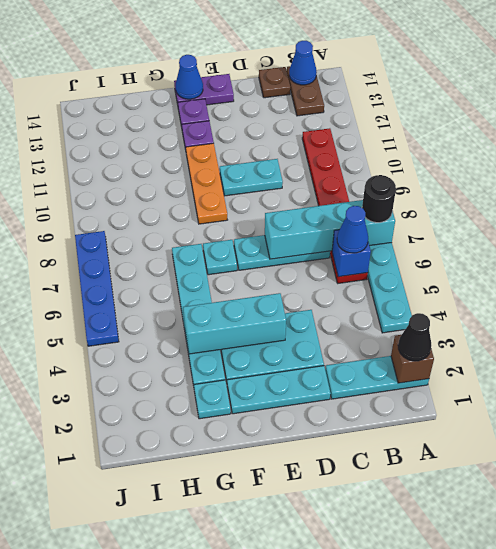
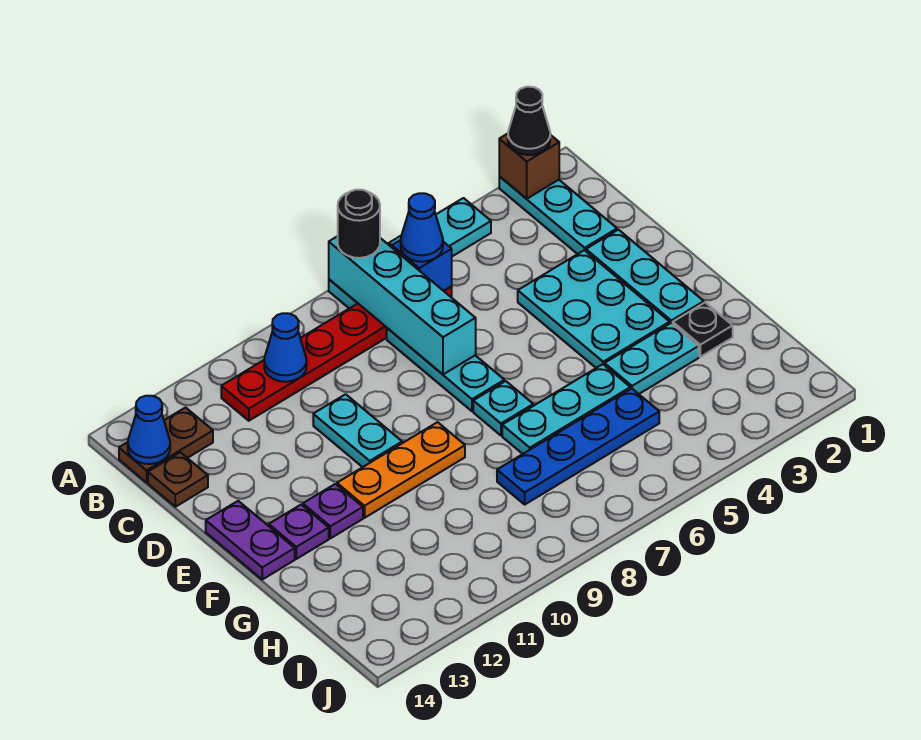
cyan brick E4:G4 level 2 -> none
blue cone F14 level 2 -> blue cone B10 level 2
cyan plate G2 level 1 -> black plate G2 level 1
blue plate J5:J8 level 1 -> blue plate H5:H8 level 1

